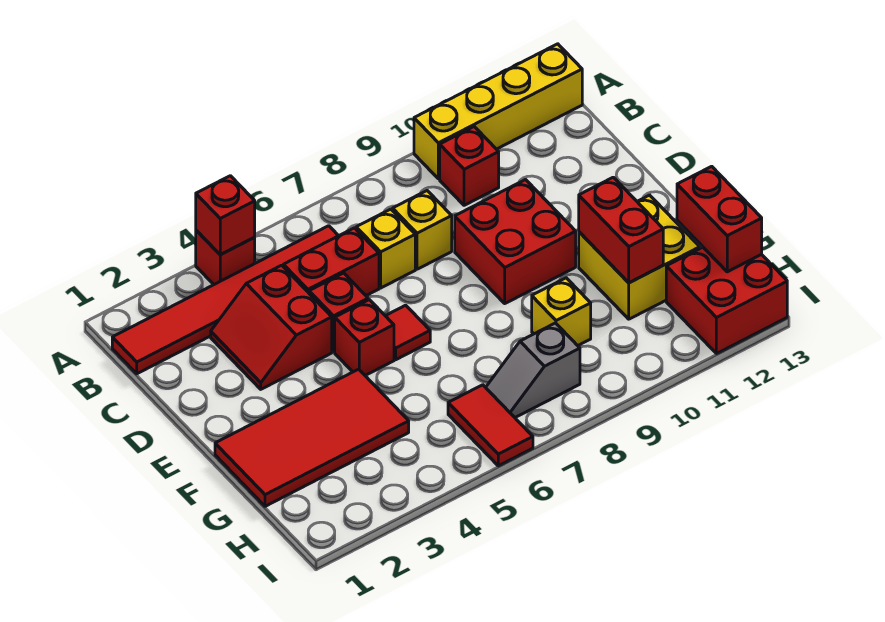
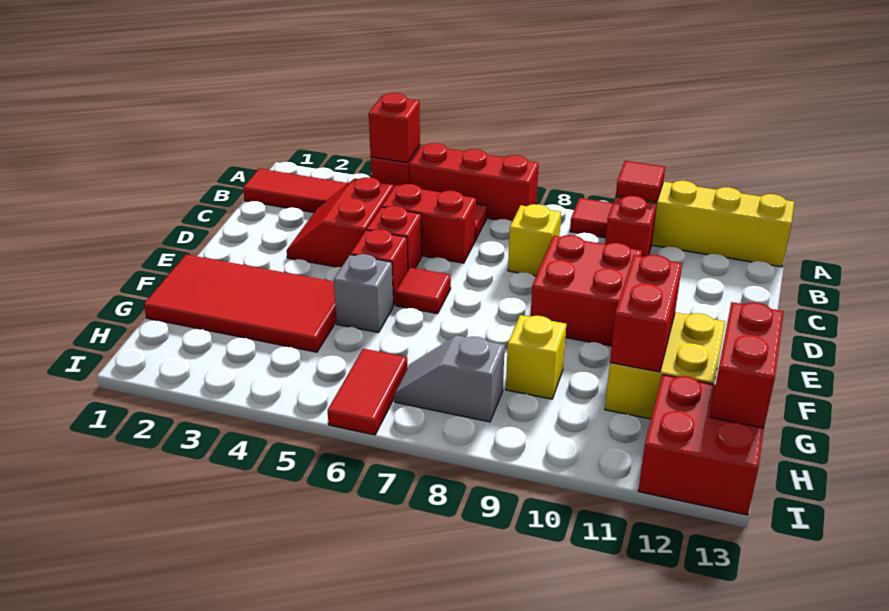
none -> red brick A5:A7 level 1
none -> red tile A9 level 1
none -> red tile A10 level 2
yellow brick C7 level 1 -> none
none -> grey brick F5 level 1

